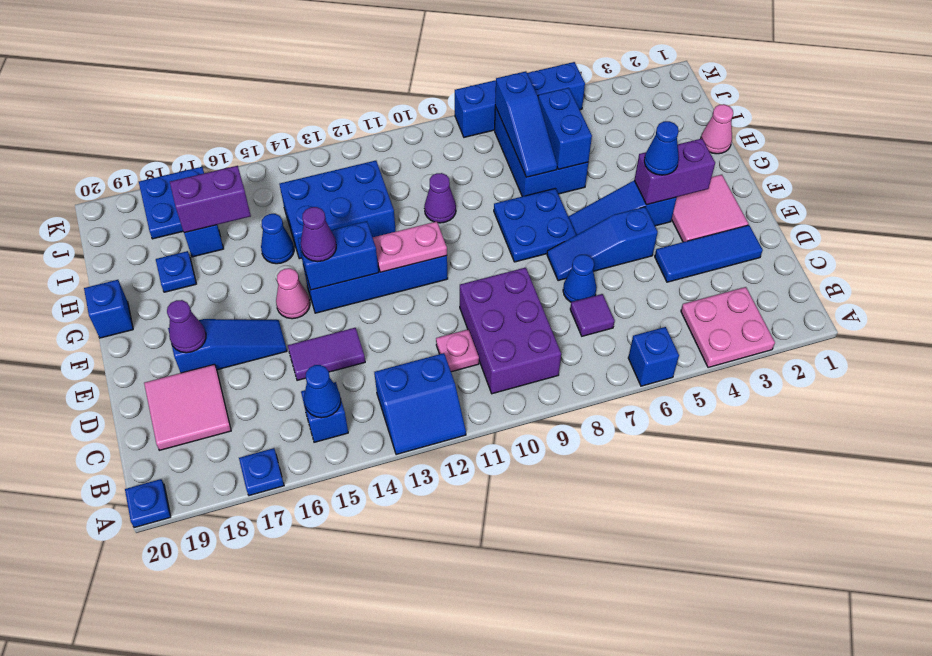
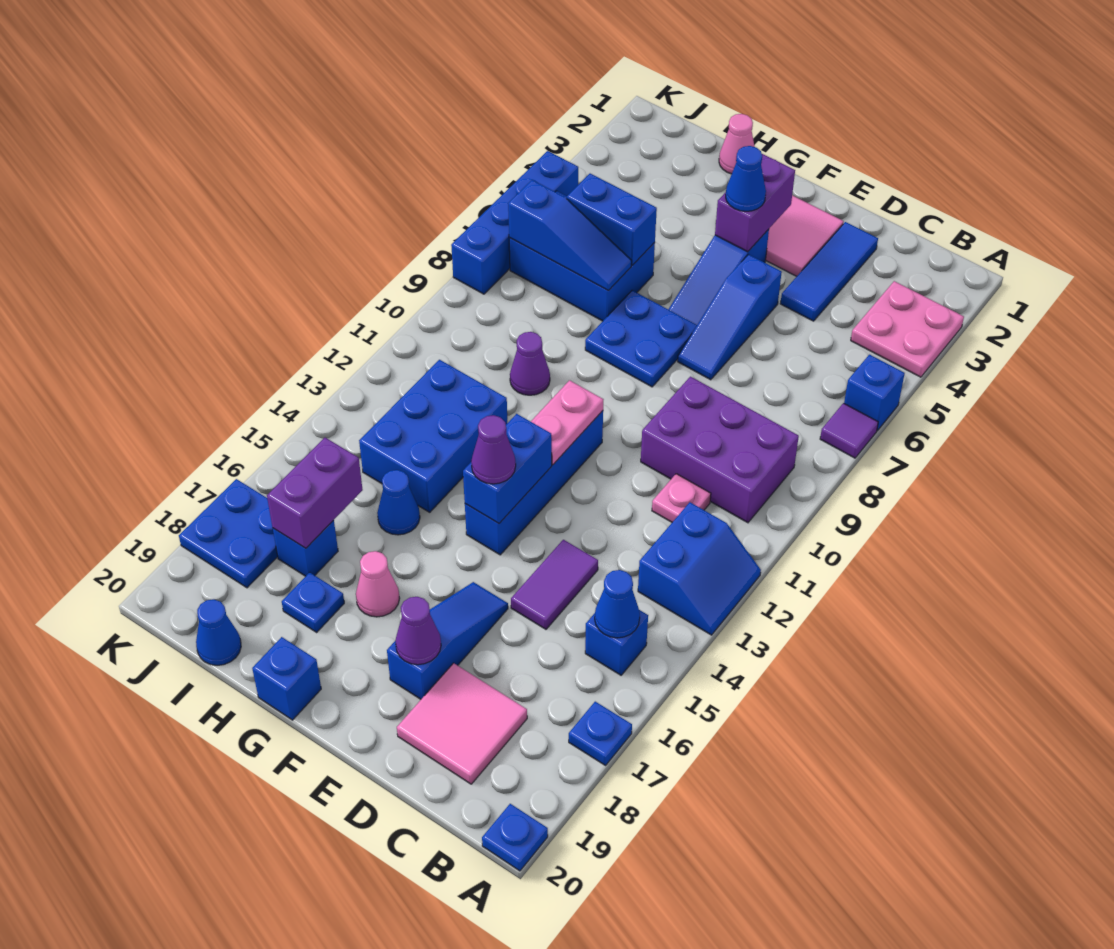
purple tile C7 level 1 -> purple tile A7 level 1
blue cone D7 level 1 -> blue cone I20 level 1
pink cone F15 level 1 -> pink cone G17 level 1

